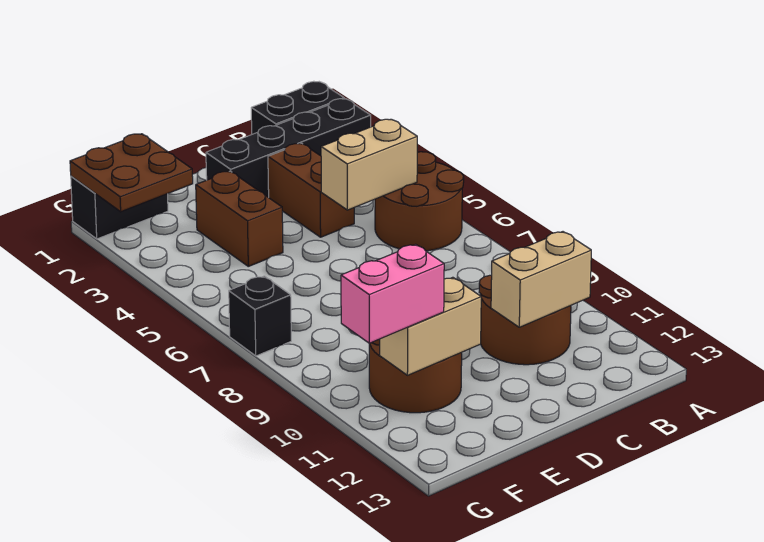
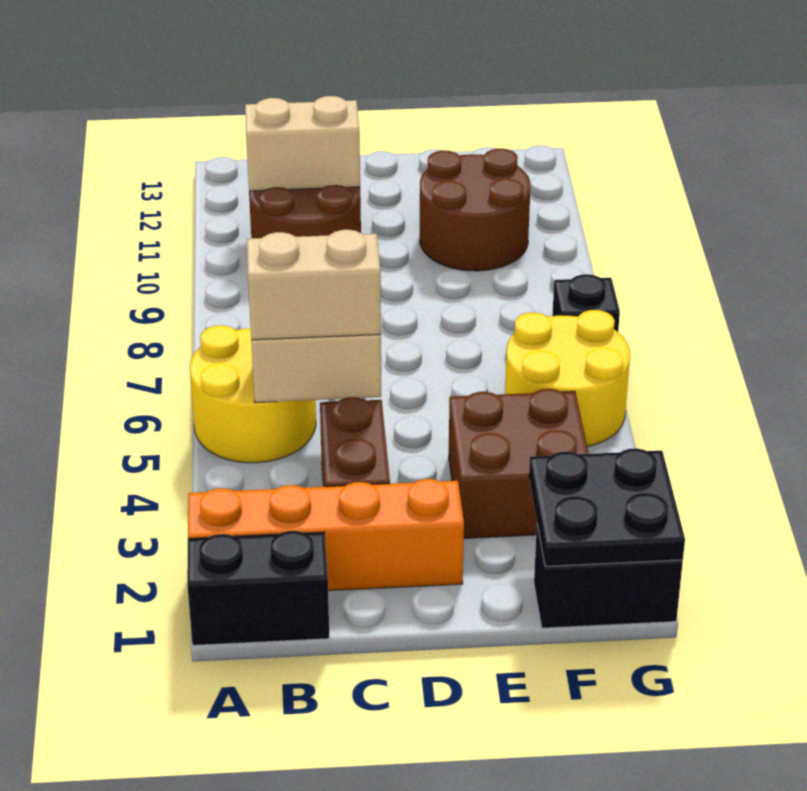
black brick A2:D2 level 1 -> orange brick A2:D2 level 1
brown round brick A5:B6 level 1 -> yellow round brick A5:B6 level 1
brown brick E3:E4 level 1 -> brown brick E3:F4 level 1
tan brick E11:F11 level 2 -> tan brick B5:C5 level 3
brown plate F1:G2 level 2 -> black plate F1:G2 level 2
none -> yellow round brick F5:G6 level 1
pink brick F11:G11 level 3 -> none

